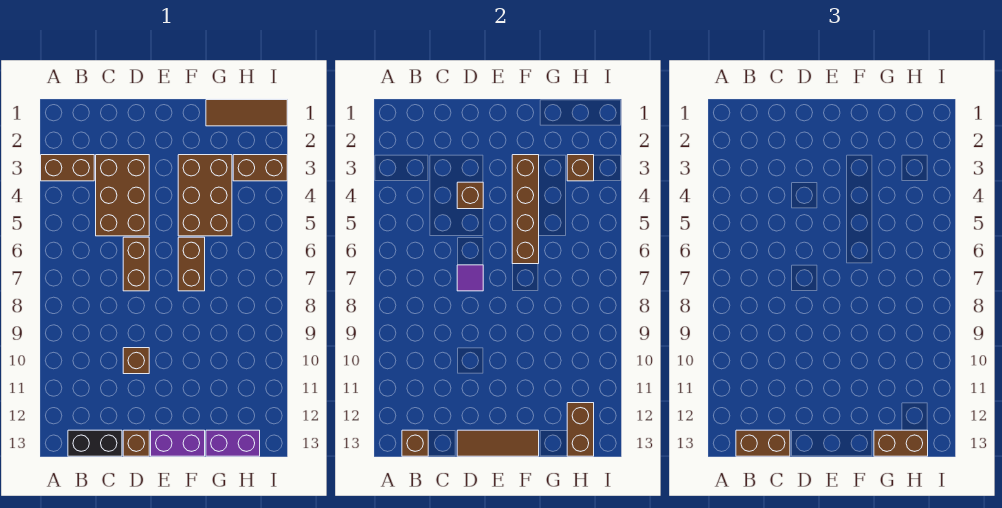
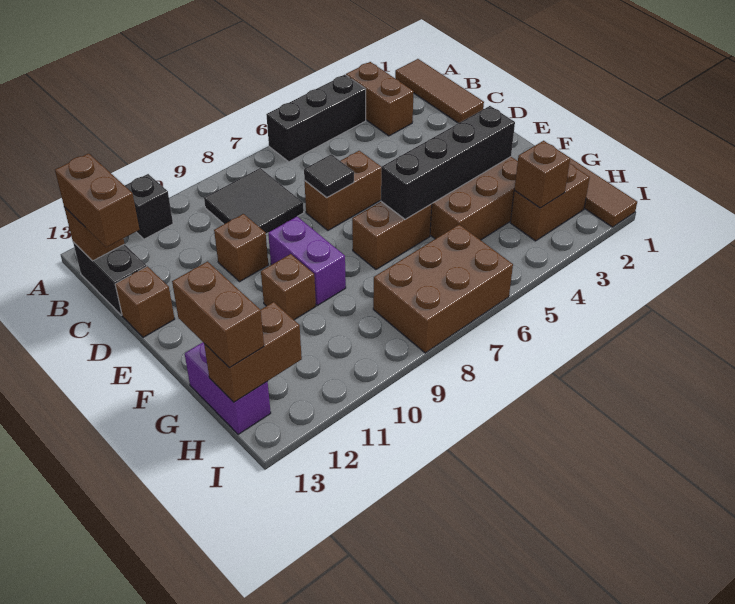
none -> black brick A4:A6 level 1
none -> black brick A11 level 1
none -> black tile B8:C9 level 1
brown brick C3:D5 level 1 -> brown brick H6:I8 level 1
brown brick D4 level 2 -> brown brick F10 level 1
purple tile D7 level 2 -> black tile D7 level 2
brown tile D13:F13 level 2 -> brown tile A1:C1 level 1
purple brick E13:F13 level 1 -> purple brick E9:F9 level 1
brown brick F3:F6 level 2 -> black brick F3:F6 level 2
brown brick H3:I3 level 1 -> brown brick H2:H3 level 1

